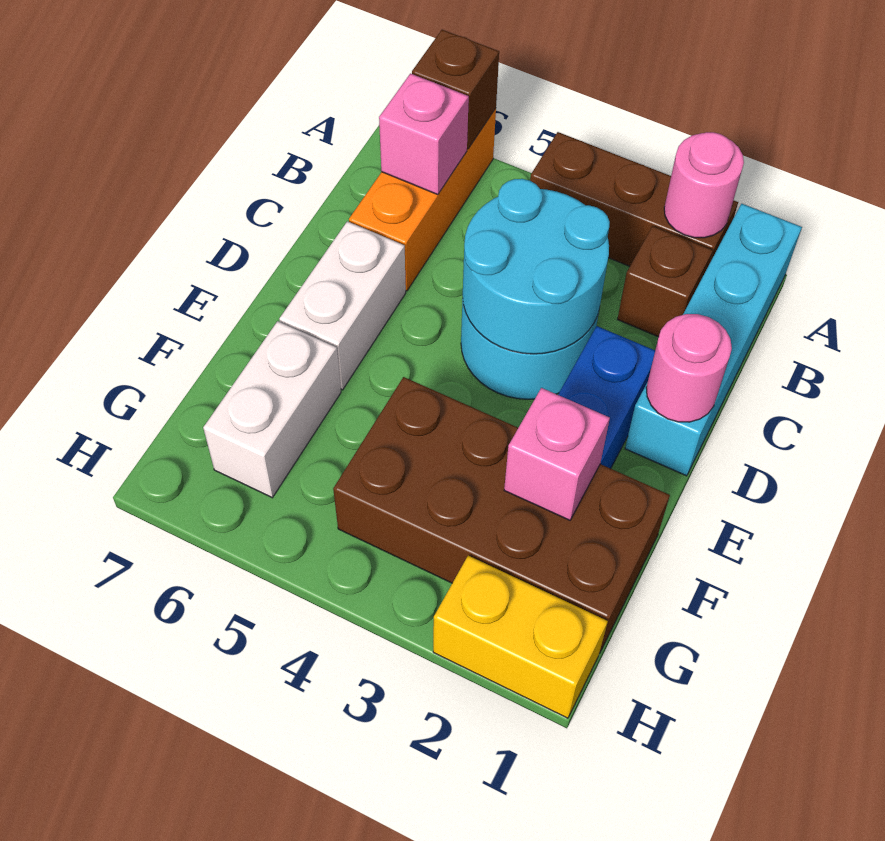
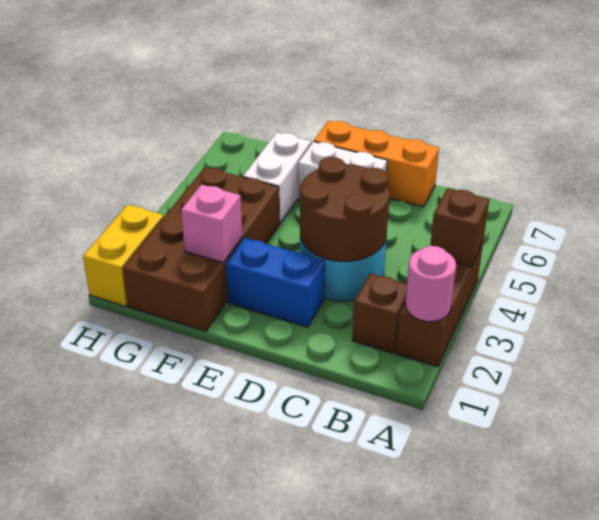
cyan brick A1:D1 level 1 -> none
orange brick A6:C6 level 1 -> orange brick C7:E7 level 1
brown brick A6 level 2 -> brown brick A4 level 2
pink brick B6 level 2 -> none
cyan round brick C3:D4 level 2 -> brown round brick C3:D4 level 2
pink round brick D1 level 2 -> none
white brick F6:G6 level 1 -> white brick F5:F6 level 1

